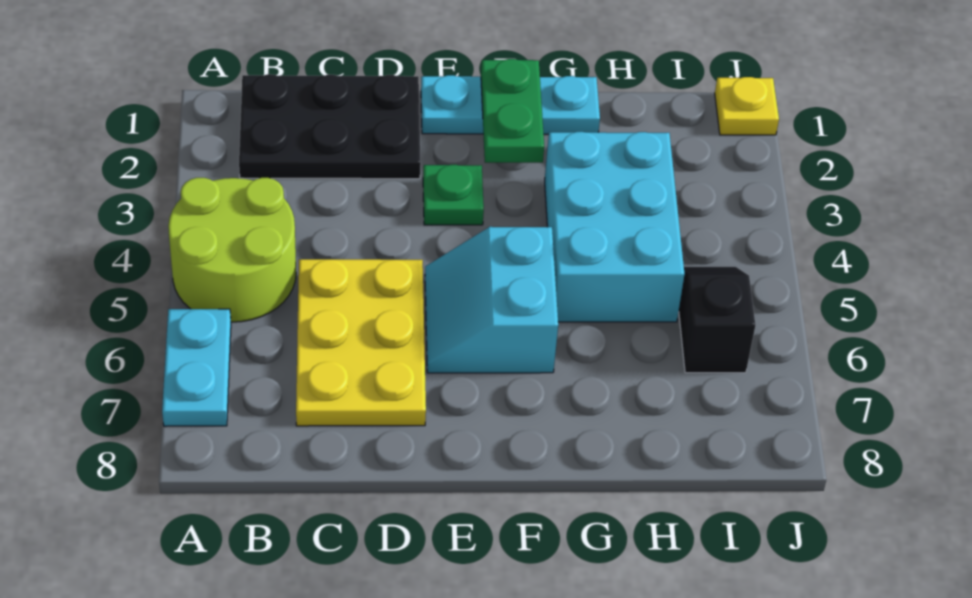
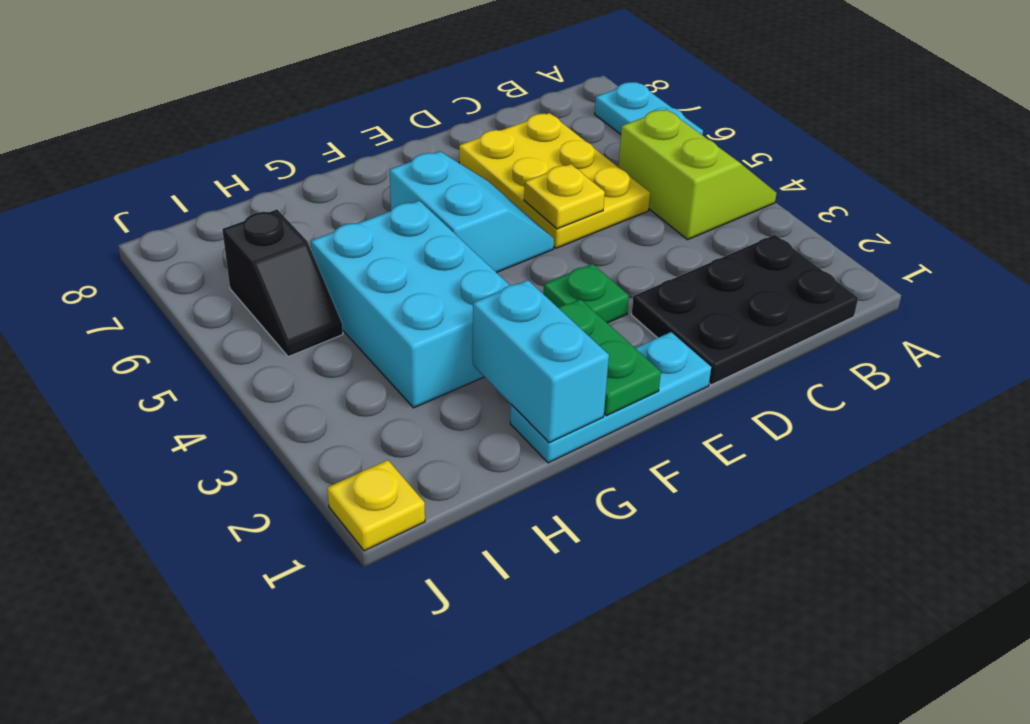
lime round brick A4:B5 level 1 -> lime slope A4:B5 level 1 top B
none -> yellow plate D5 level 2
none -> cyan brick G1:G2 level 2

